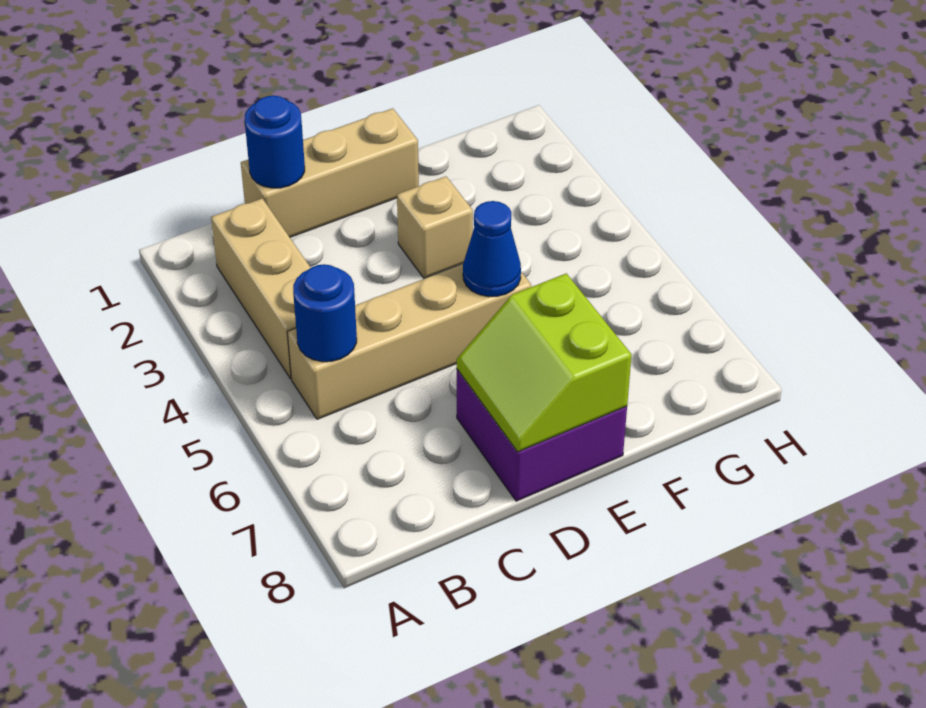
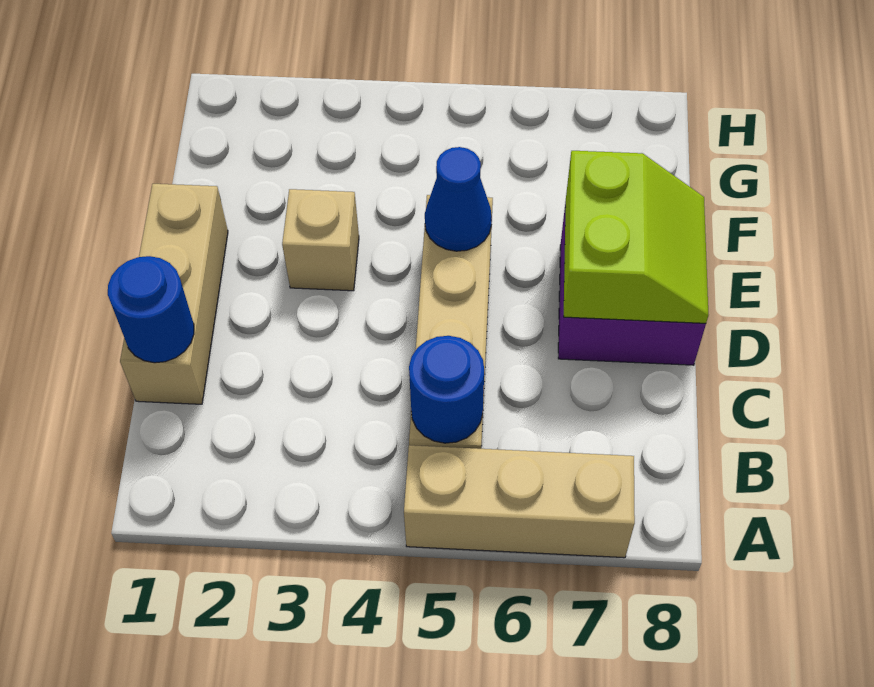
tan brick B2:B4 level 1 -> tan brick A5:A7 level 1
lime slope D7:E8 level 2 top E -> lime slope D7:E8 level 2 top 7

